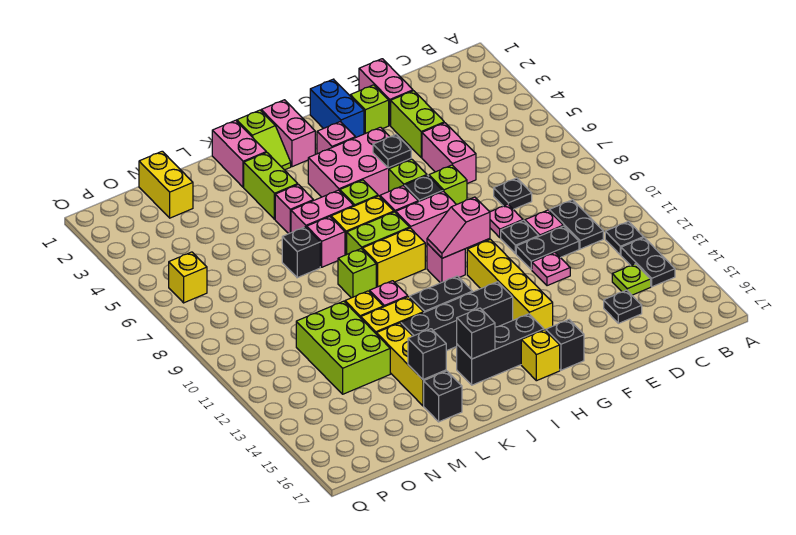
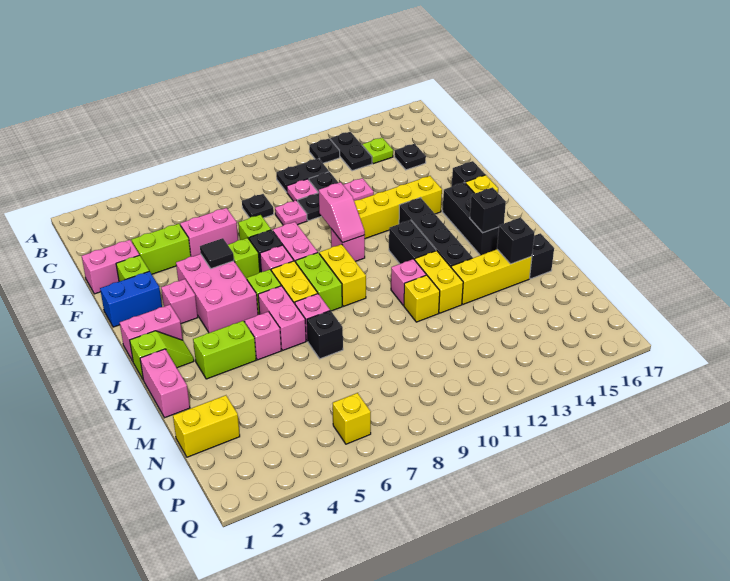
black plate B13:B14 level 1 -> black plate B13:C13 level 1
black plate G5 level 2 -> black tile G5 level 2
pink brick K1:K2 level 1 -> pink brick K1:L1 level 1
lime brick K9 level 1 -> none
lime brick M11:N13 level 1 -> none

